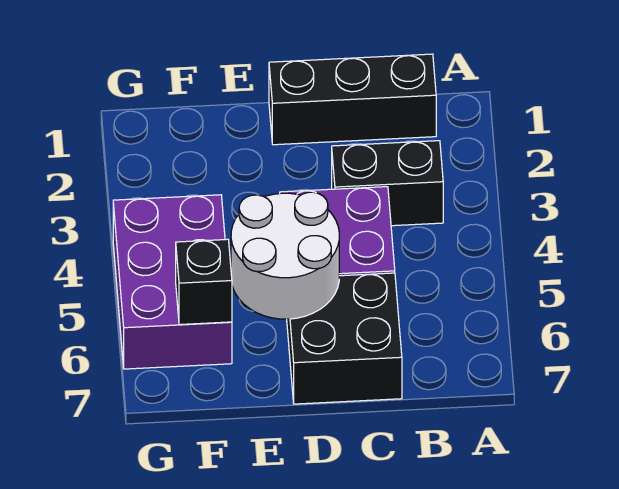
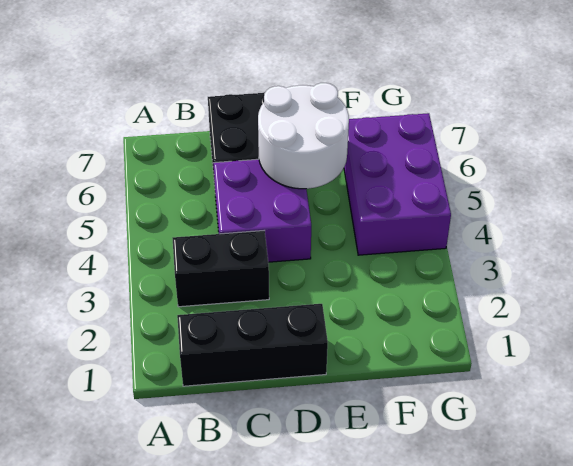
black brick F6 level 2 -> none

